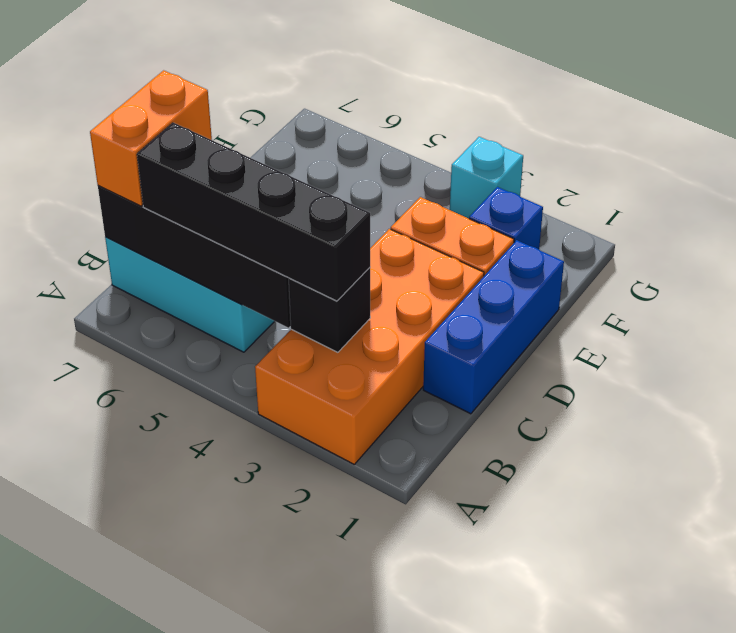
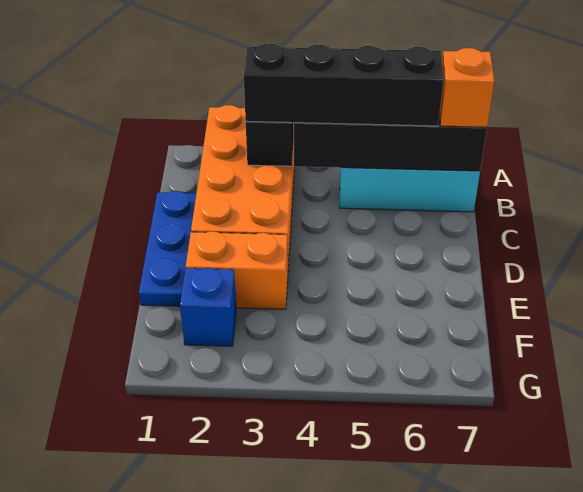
orange brick B7:C7 level 3 -> orange brick B7 level 3
blue brick C1:E1 level 1 -> blue plate C1:E1 level 1
cyan brick G3 level 1 -> none

